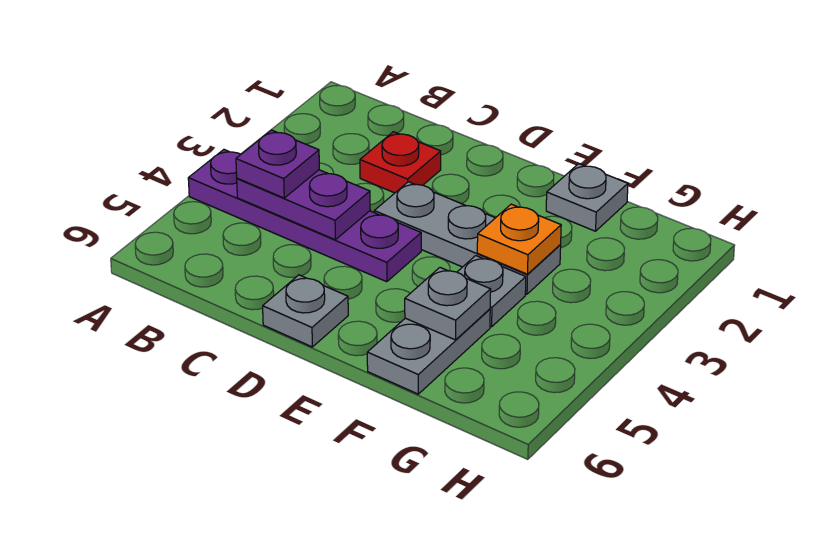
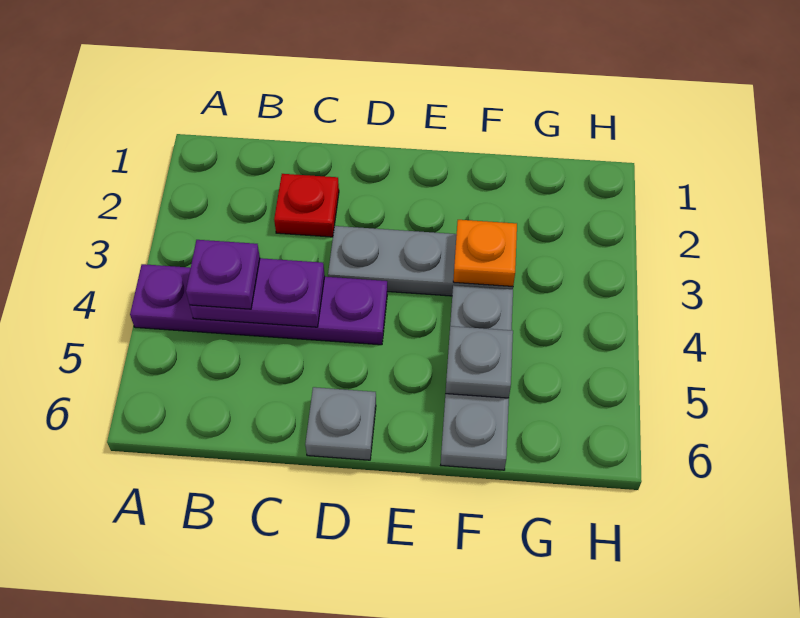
grey plate F1 level 1 -> none

